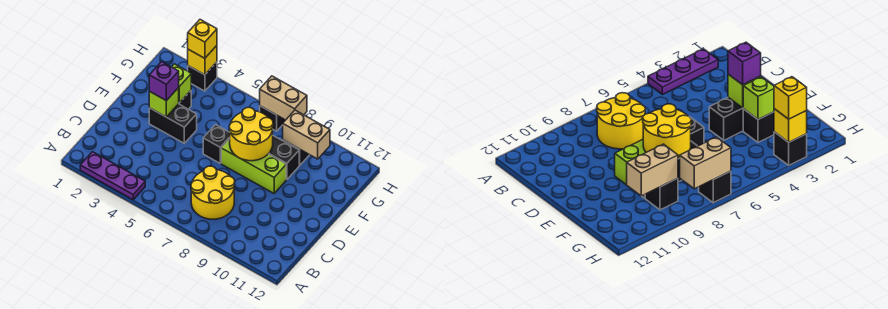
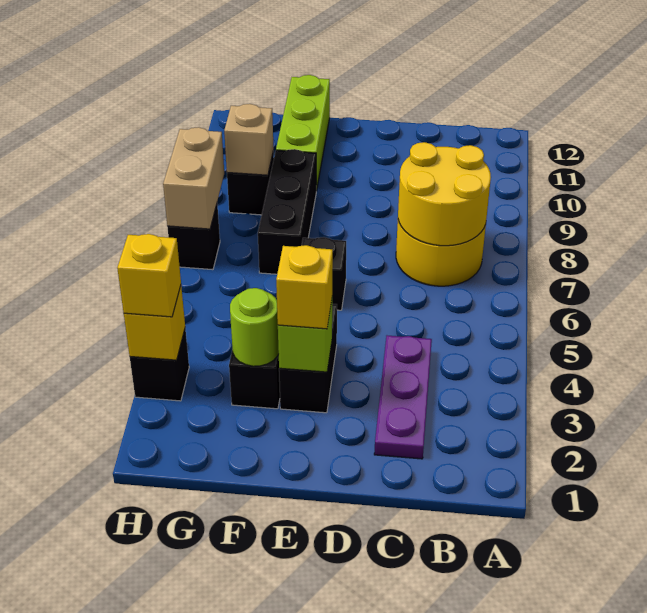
purple plate A2:A4 level 1 -> purple plate C2:C4 level 1
purple brick E3 level 3 -> yellow brick E3 level 3
lime brick E7:E9 level 1 -> lime brick F10:F12 level 1
yellow round brick E7:F8 level 2 -> yellow round brick B7:C8 level 2
lime brick F3 level 2 -> lime round brick F3 level 2
tan brick G9:G10 level 2 -> tan brick G9 level 2

